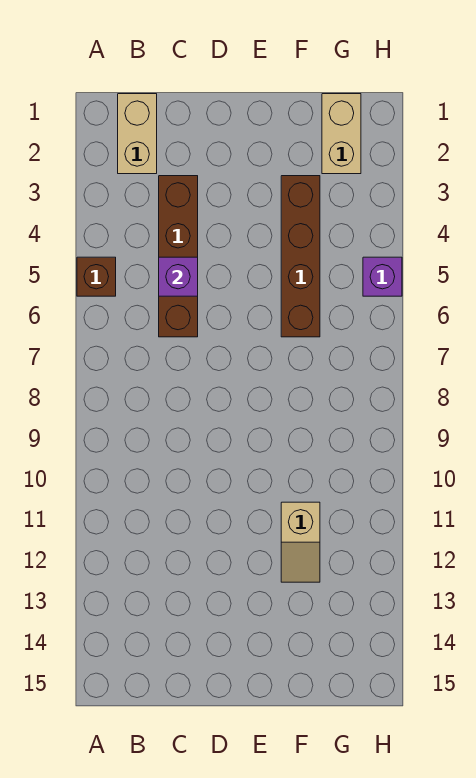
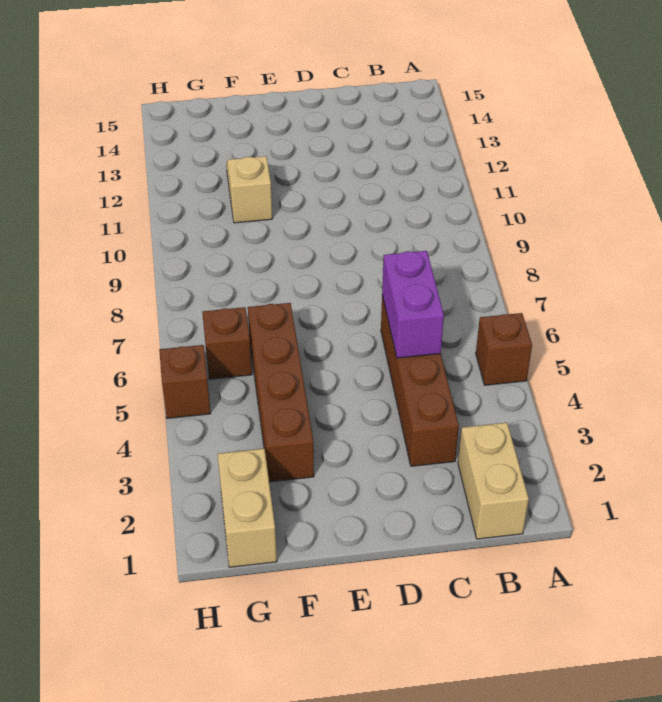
purple brick C5 level 2 -> purple brick C5:C6 level 2
none -> brown brick G6 level 1
purple brick H5 level 1 -> brown brick H5 level 1

